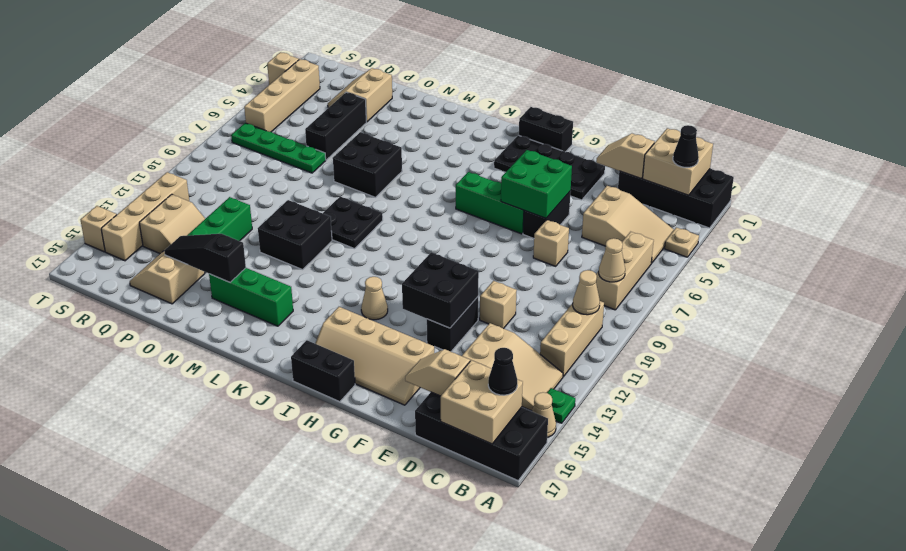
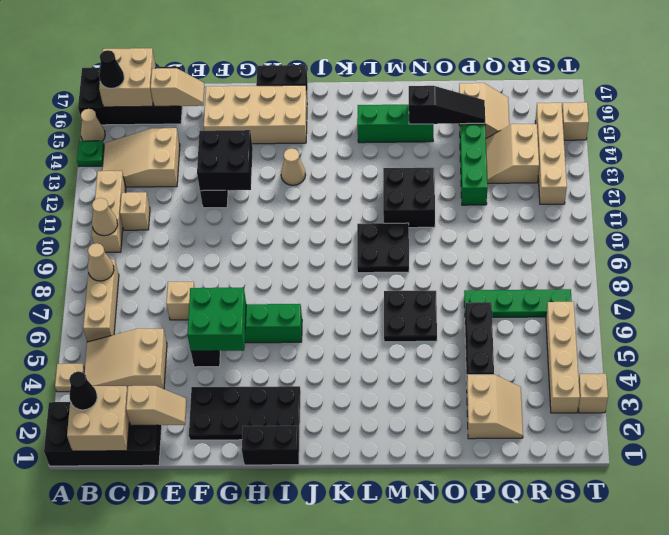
tan brick E11 level 1 -> tan brick C11 level 1
tan slope F15:I16 level 1 top 15 -> tan brick F15:I16 level 1
black brick M6:N7 level 1 -> black plate M6:N7 level 1

